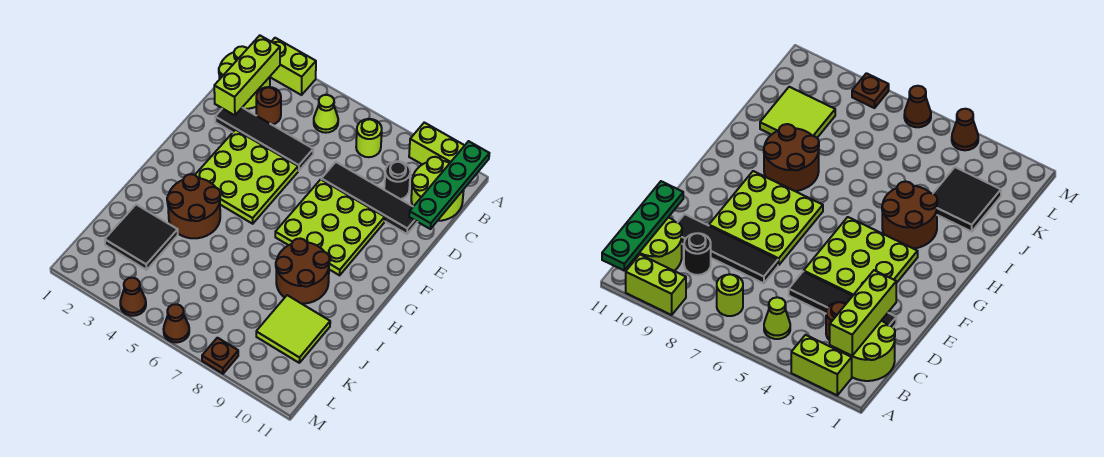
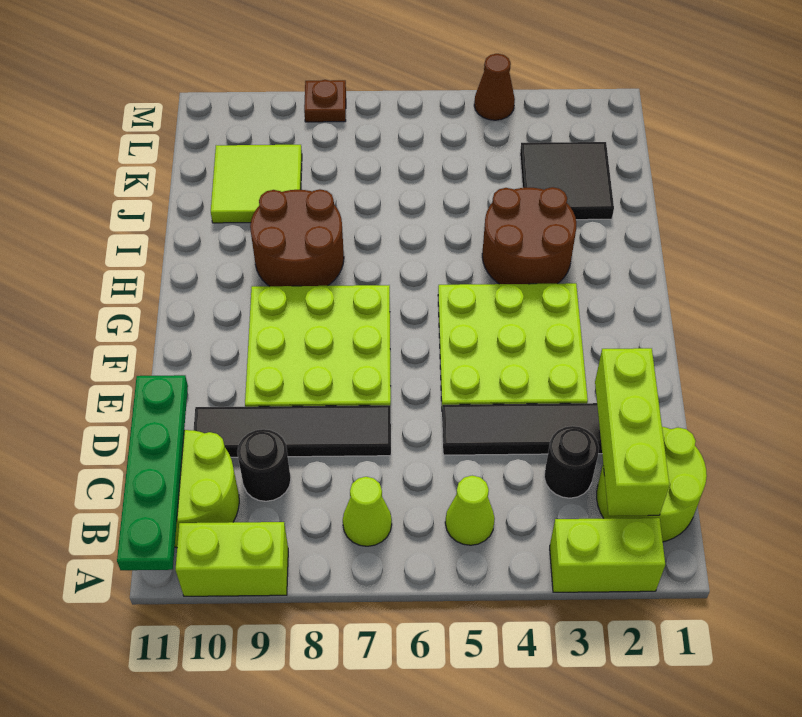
lime round brick B7 level 1 -> lime cone B7 level 1
brown round brick C3 level 1 -> black round brick C3 level 1
brown cone M6 level 1 -> none

